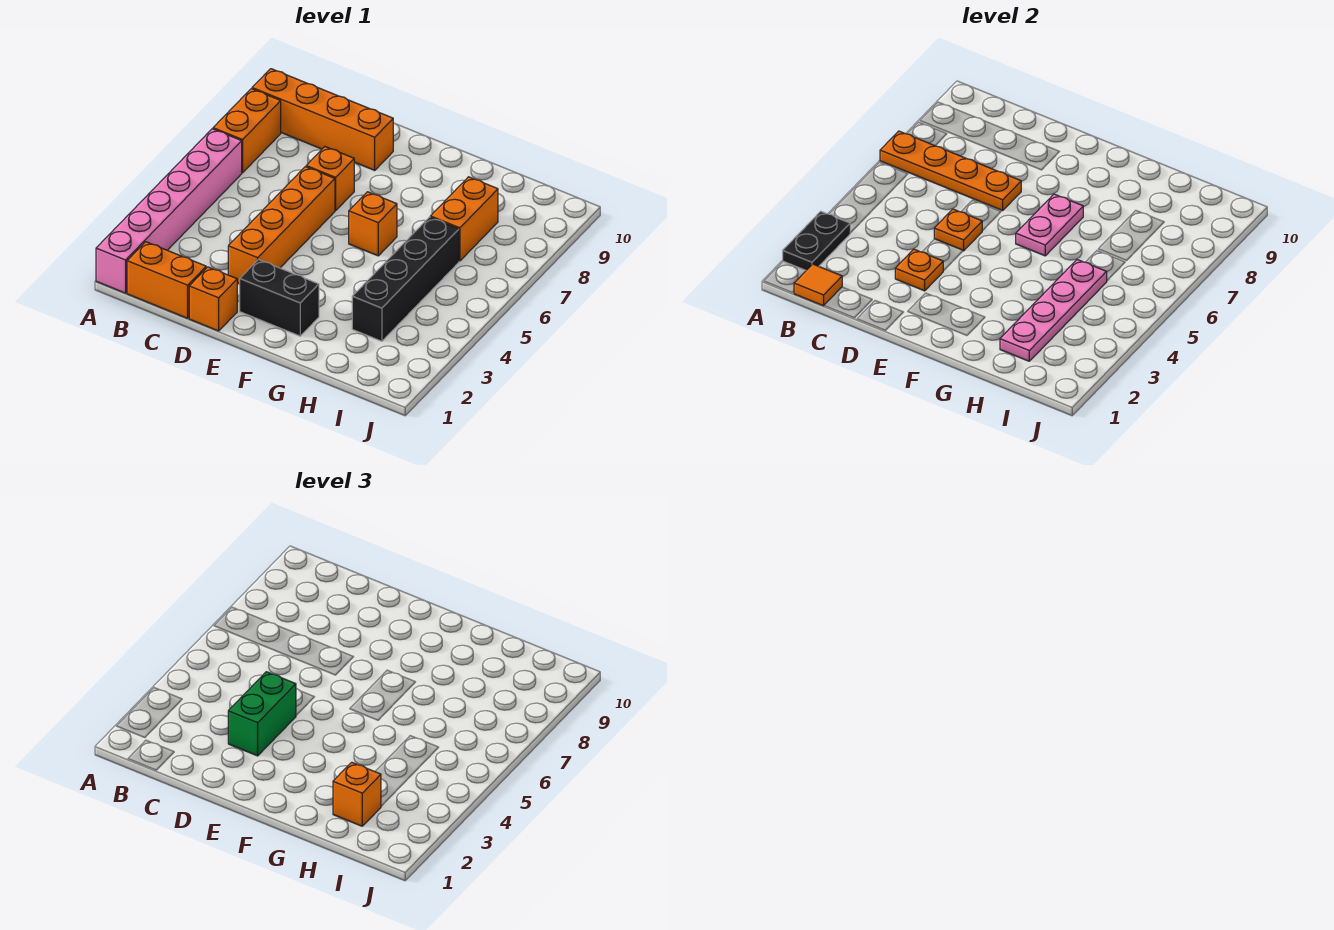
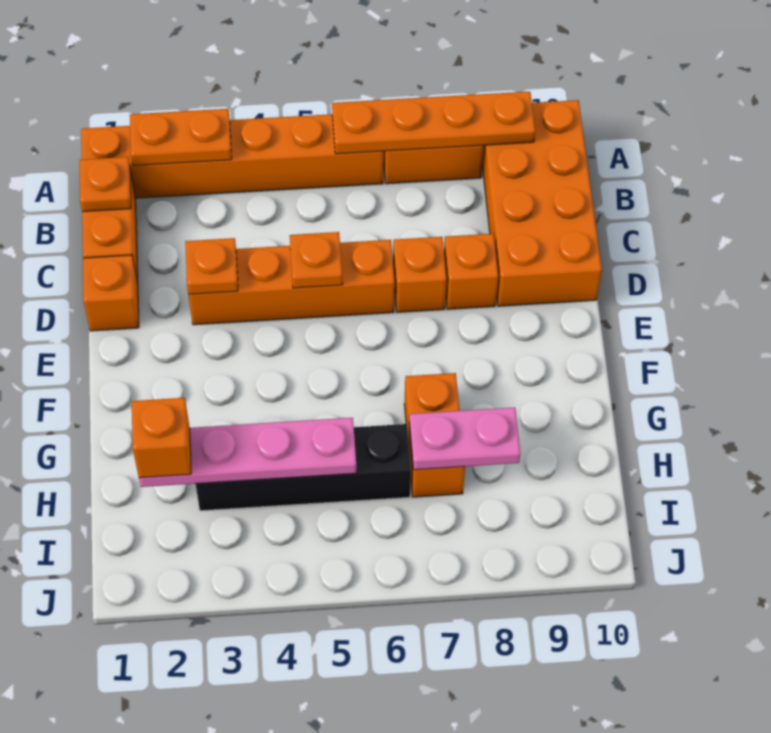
pink brick A1:A6 level 1 -> orange brick A1:A6 level 1
black plate A2:A3 level 2 -> orange plate A2:A3 level 2
orange plate A7:D7 level 2 -> orange plate A6:A9 level 2
orange brick A9:D9 level 1 -> orange brick A9:D10 level 1
orange tile B1 level 2 -> orange plate B1 level 2
green brick D3:D4 level 3 -> none
black brick E2:F2 level 1 -> none
orange brick F6 level 1 -> orange brick D8 level 1
pink plate F6:F7 level 2 -> pink plate H7:H8 level 2
orange brick H7:H8 level 1 -> orange brick G7:H7 level 1

